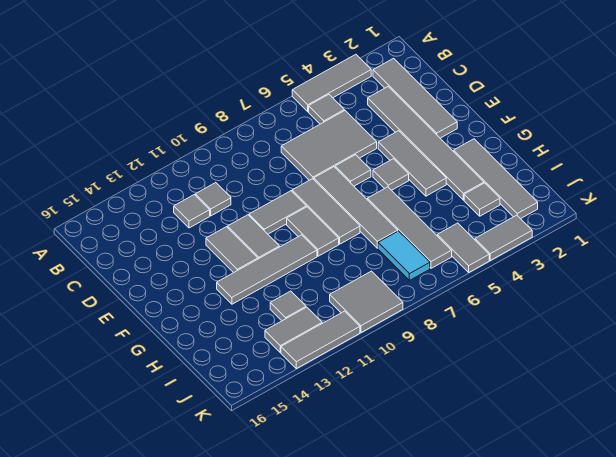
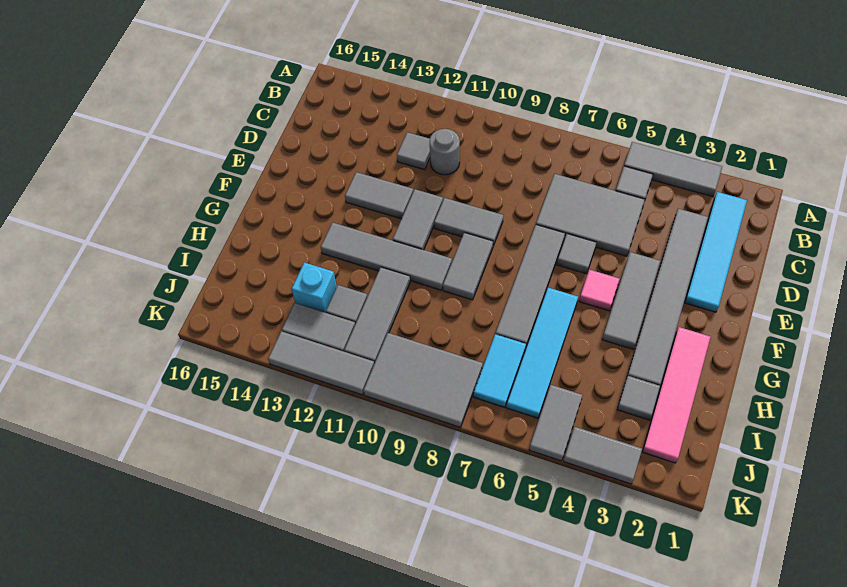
grey tile B2:E2 level 1 -> cyan tile B2:E2 level 1
grey tile C11 level 1 -> grey round brick C11 level 1
grey tile E8:G8 level 1 -> grey tile H11:J11 level 1
grey tile E12:F12 level 1 -> grey tile E12:E13 level 1
grey tile F5 level 1 -> pink tile F5 level 1
grey tile G2:J2 level 1 -> pink tile G2:J2 level 1
grey tile G6:J6 level 1 -> cyan tile G6:J6 level 1
none -> cyan brick I13 level 1
grey tile J9:K10 level 1 -> grey tile J8:K10 level 1

